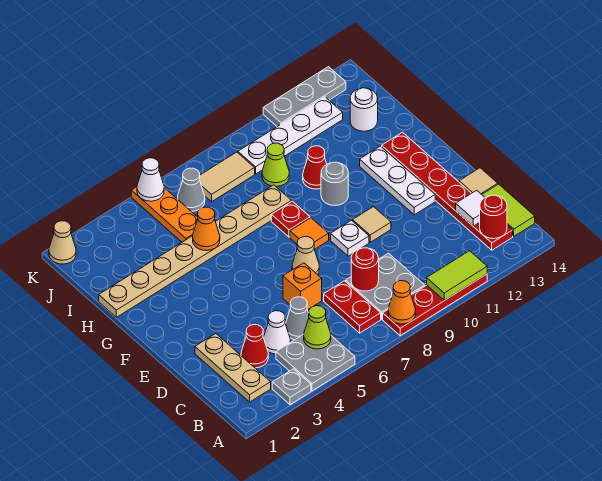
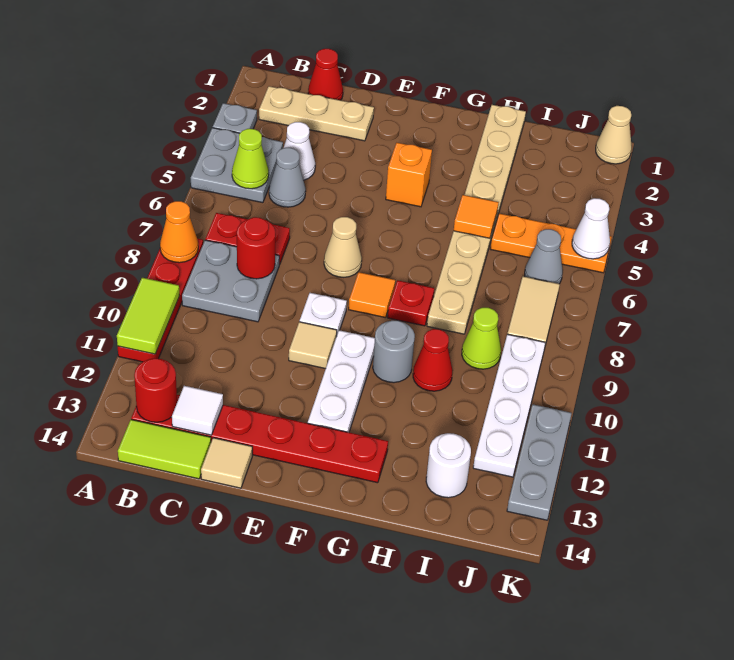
red cone C3 level 1 -> red cone C1 level 1
orange brick D6 level 1 -> orange brick F4 level 1
white plate E12:G12 level 1 -> white plate F10:F12 level 1
orange cone H5 level 2 -> orange tile H5 level 2

